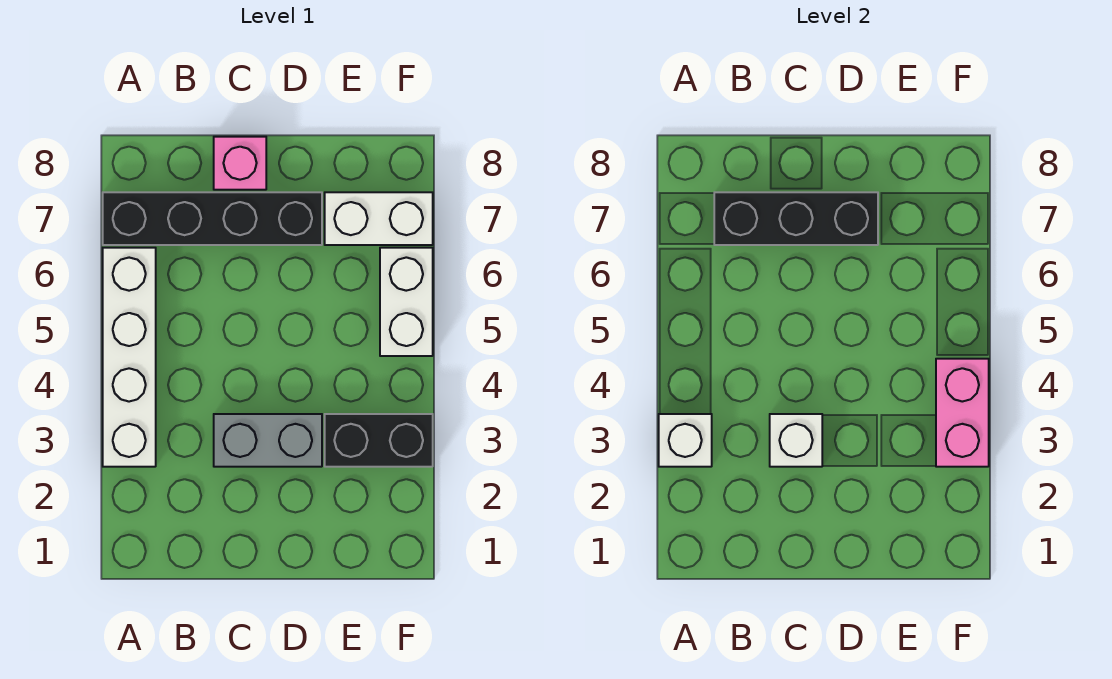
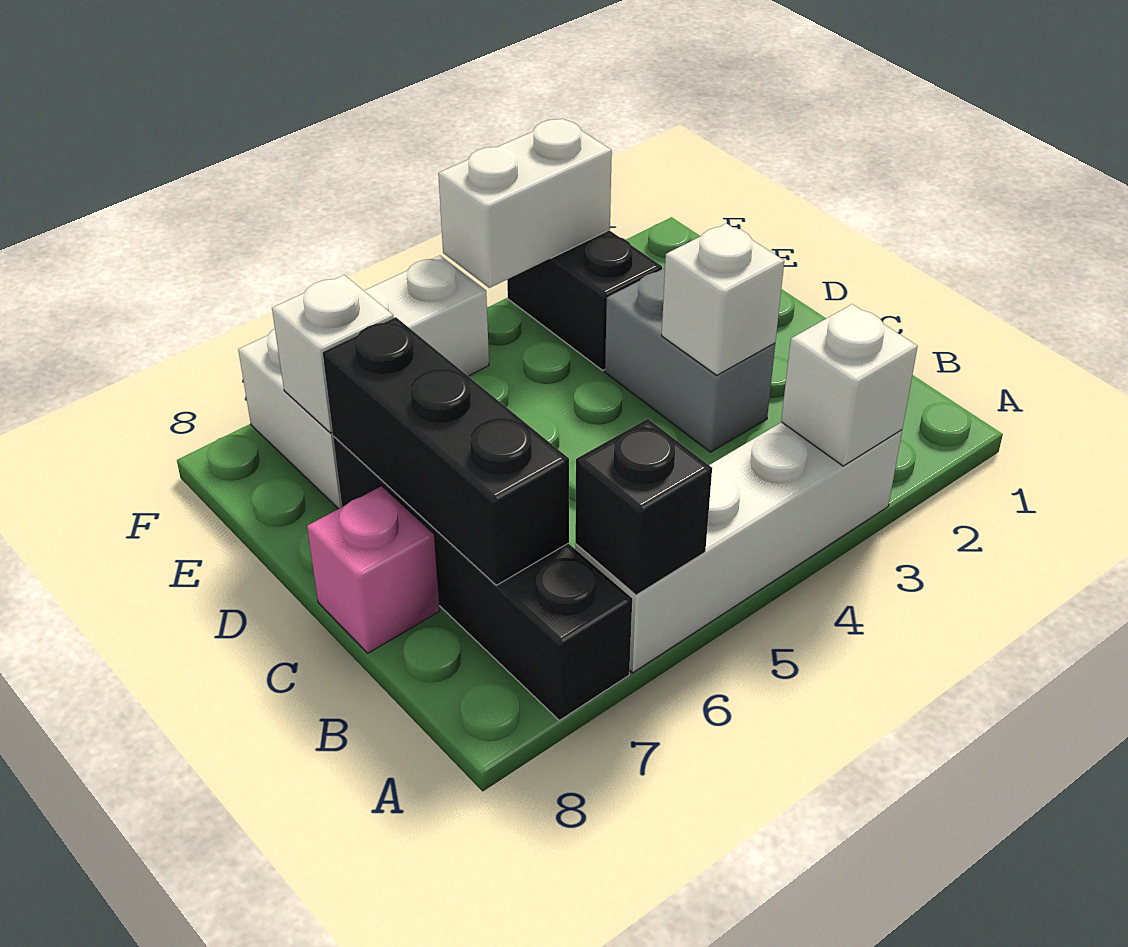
none -> black brick A6 level 2
none -> white brick E7 level 2
pink brick F3:F4 level 2 -> white brick F3:F4 level 2

